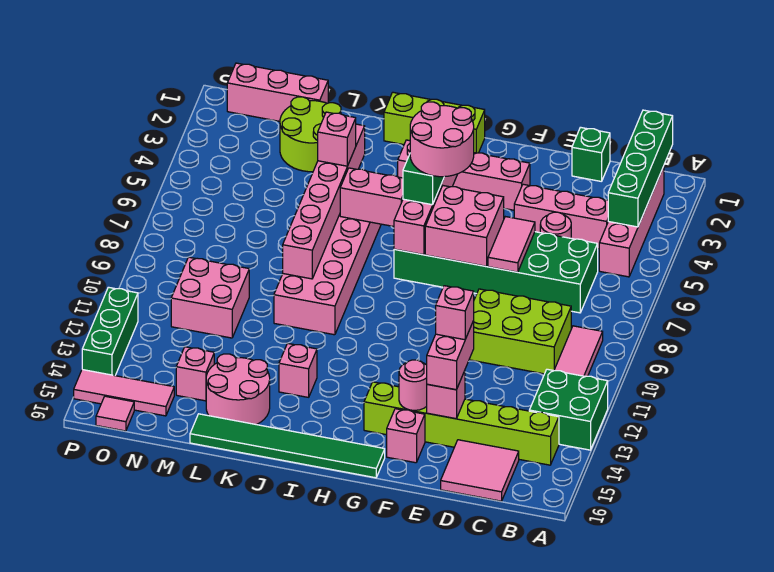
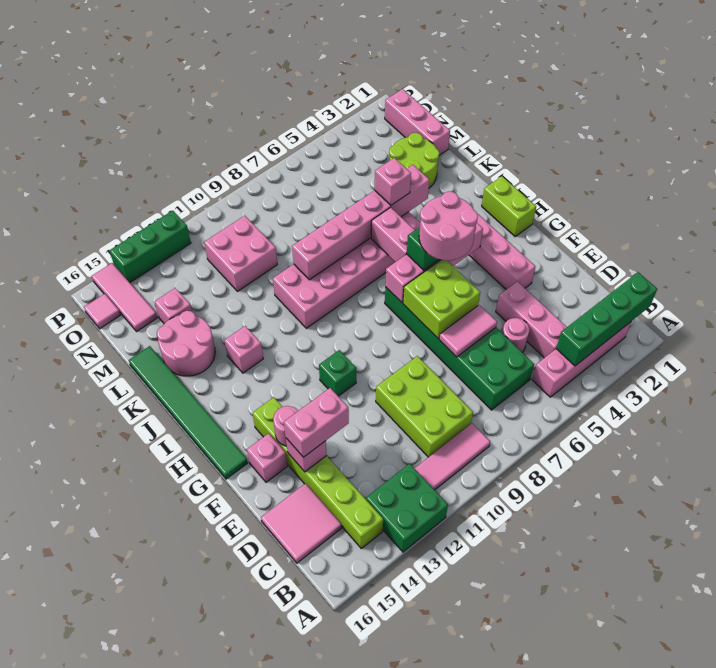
green brick D1 level 1 -> green brick G11 level 1
pink brick E13 level 4 -> none
pink brick F6:G7 level 2 -> lime brick F6:G7 level 2
lime brick H1:J1 level 1 -> lime brick H1:I1 level 1

